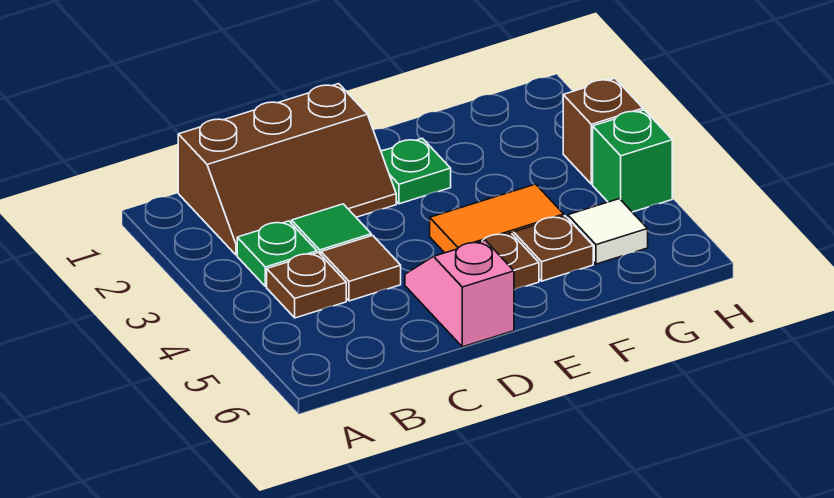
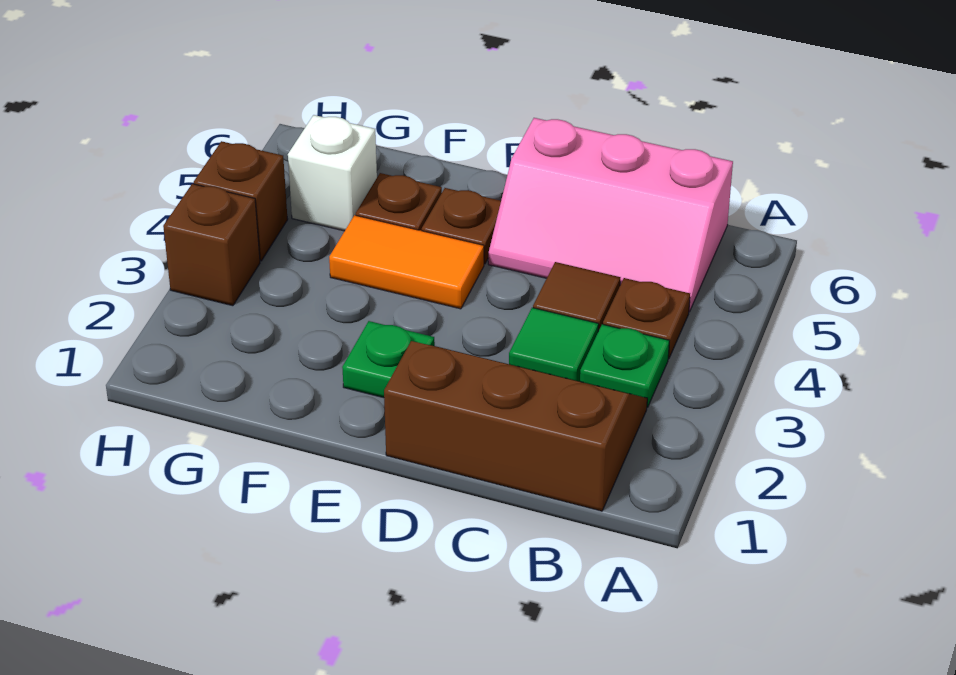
pink slope D5:D6 level 1 top 6 -> pink slope B5:D6 level 1 top 6
white tile G5 level 1 -> white brick G5 level 1
green brick H4 level 1 -> brown brick H4 level 1

